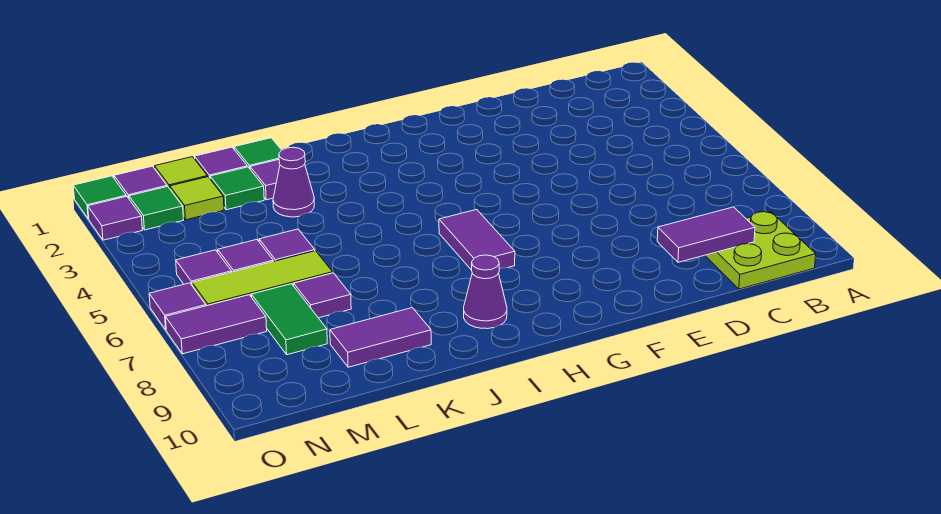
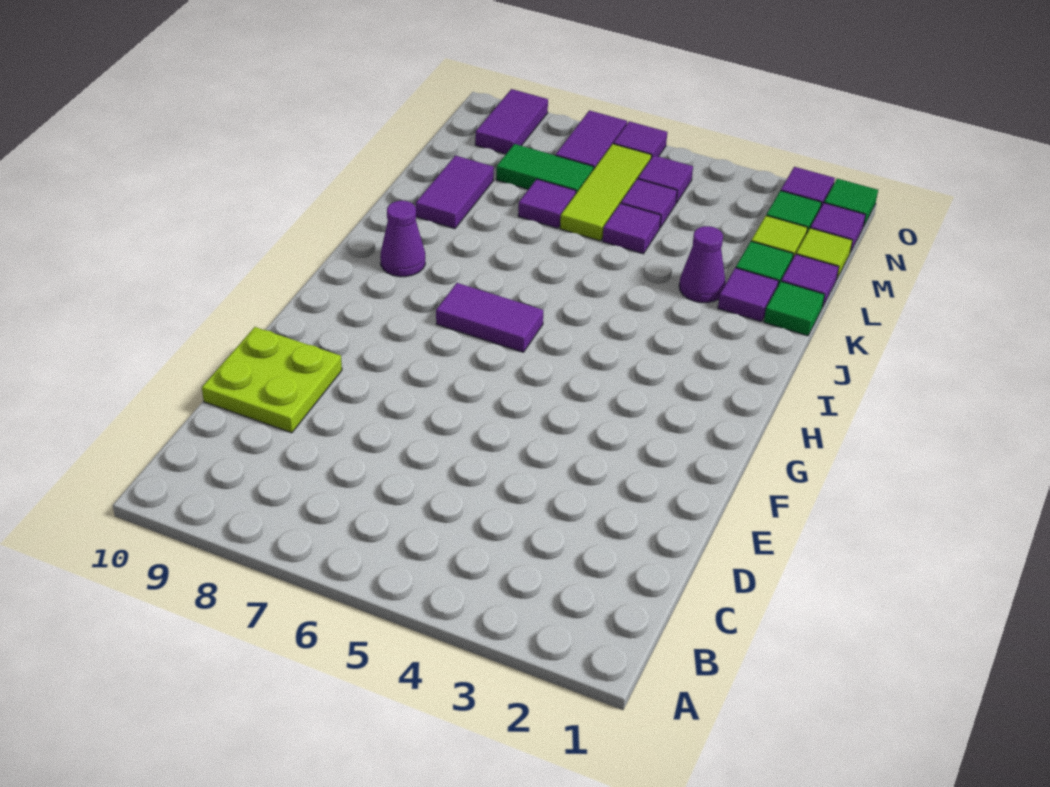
lime plate B9:C10 level 1 -> lime plate D9:E10 level 1
purple tile C9:D9 level 2 -> purple tile N9:O9 level 1

